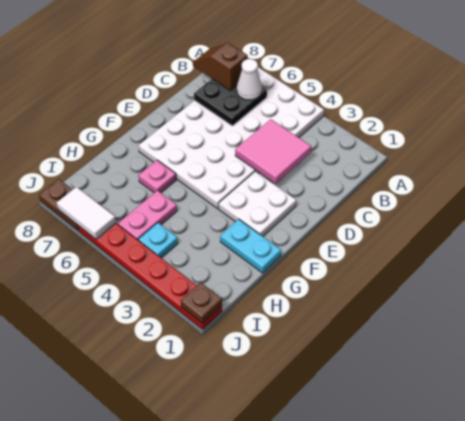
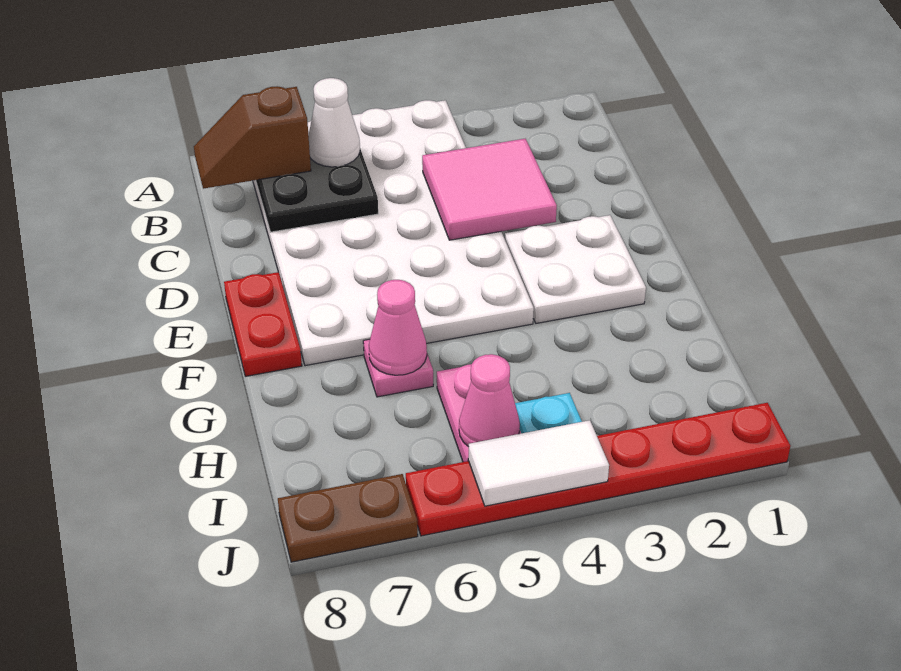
none -> red plate E8:F8 level 1
cyan plate G1:G2 level 1 -> none
none -> pink cone G6 level 2
none -> pink cone I5 level 2
brown plate J1 level 2 -> none
white tile J6:J7 level 2 -> white tile J4:J5 level 2

